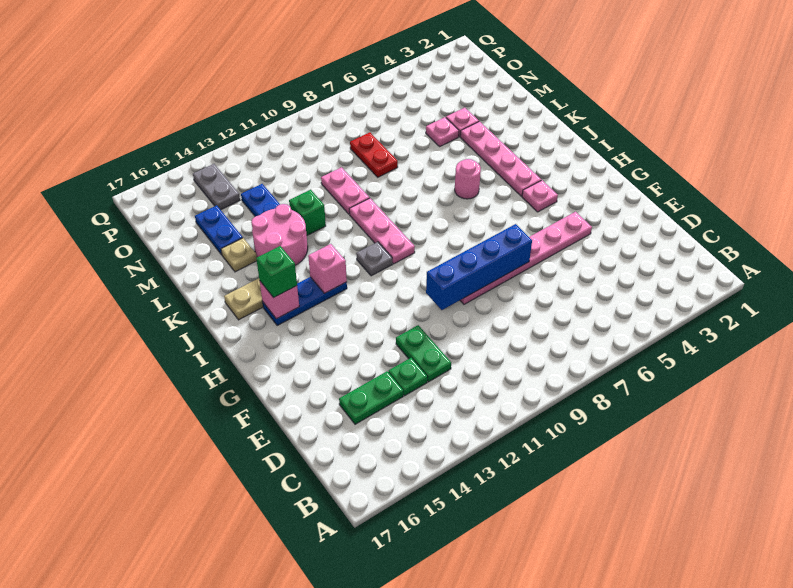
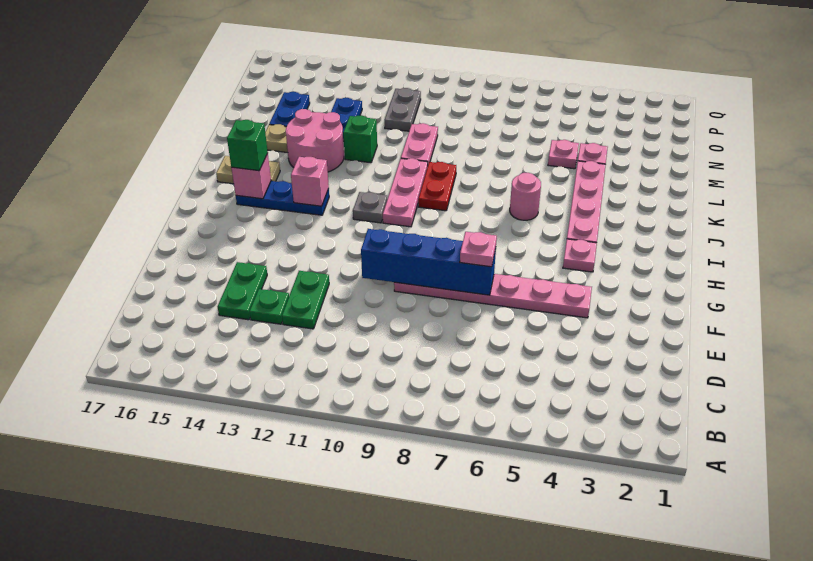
green plate D14:D15 level 1 -> green plate D14:E14 level 1
none -> pink plate F7 level 3
red plate M8:N8 level 1 -> red plate J9:K9 level 1
grey plate O14:P14 level 1 -> grey plate N11:O11 level 1

